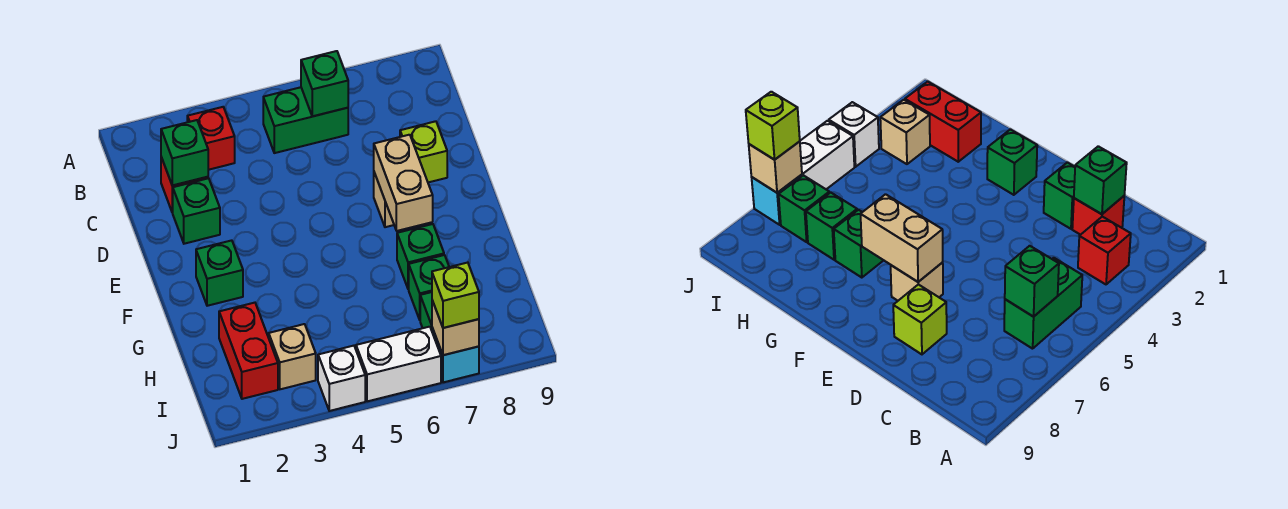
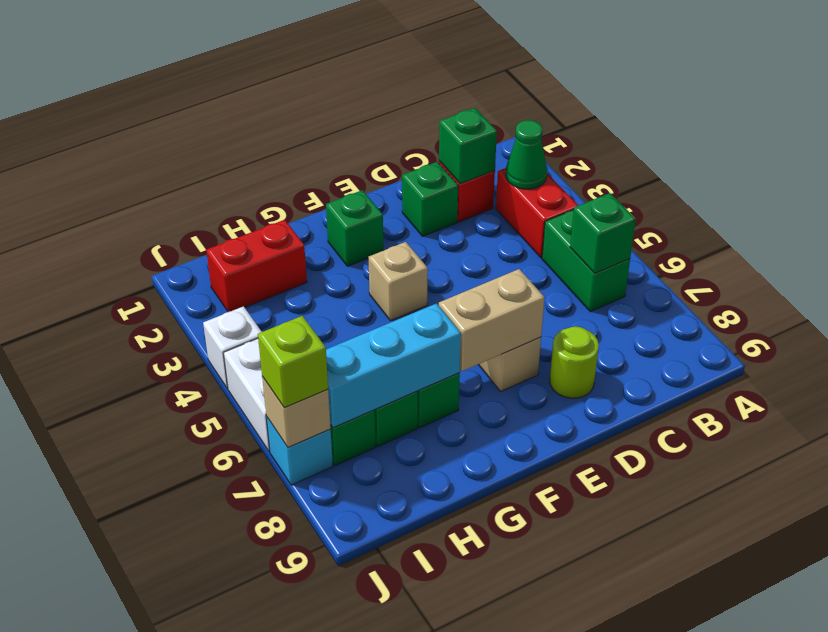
red brick B3 level 1 -> red brick B3:B4 level 1
none -> green cone B3 level 2
lime brick D8 level 1 -> lime round brick D8 level 1
none -> cyan brick G7:I7 level 2
tan brick I3 level 1 -> tan brick F4 level 1

